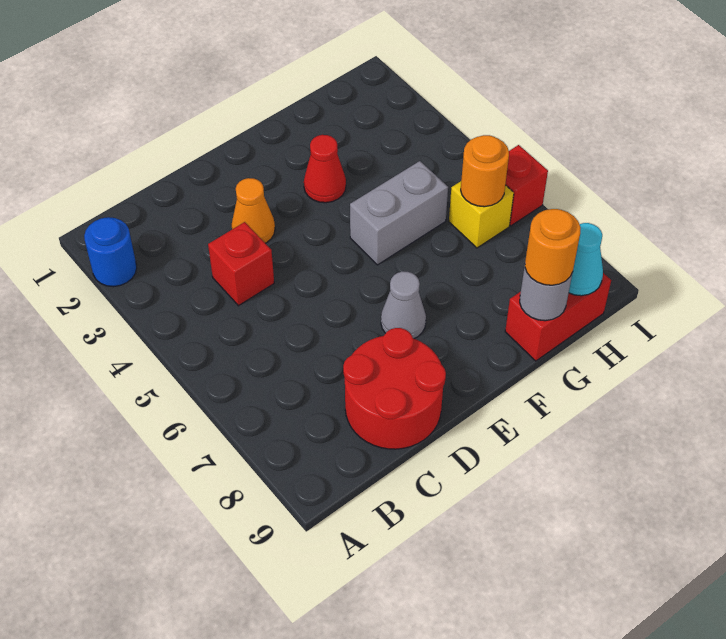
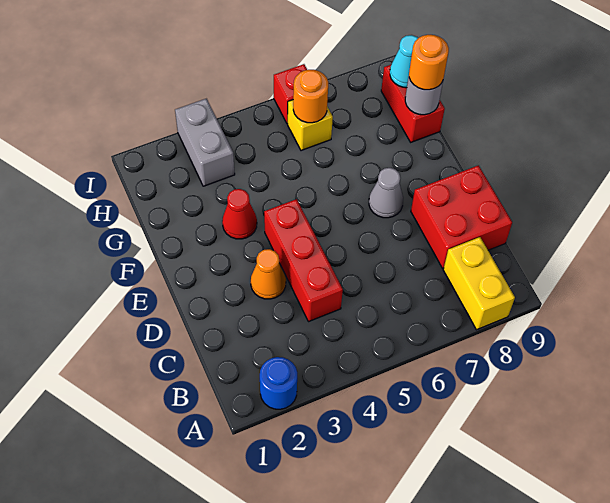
none -> yellow brick A8:B8 level 1
red brick C4 level 1 -> red brick C4:E4 level 1
red round brick C8:D9 level 1 -> red brick C8:D9 level 1
grey brick F5:G5 level 1 -> grey brick H3:I3 level 1

